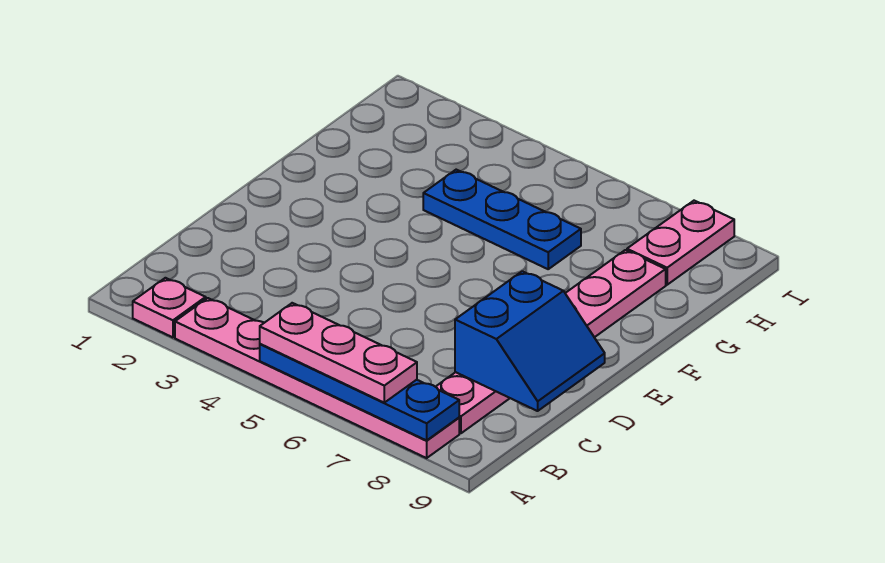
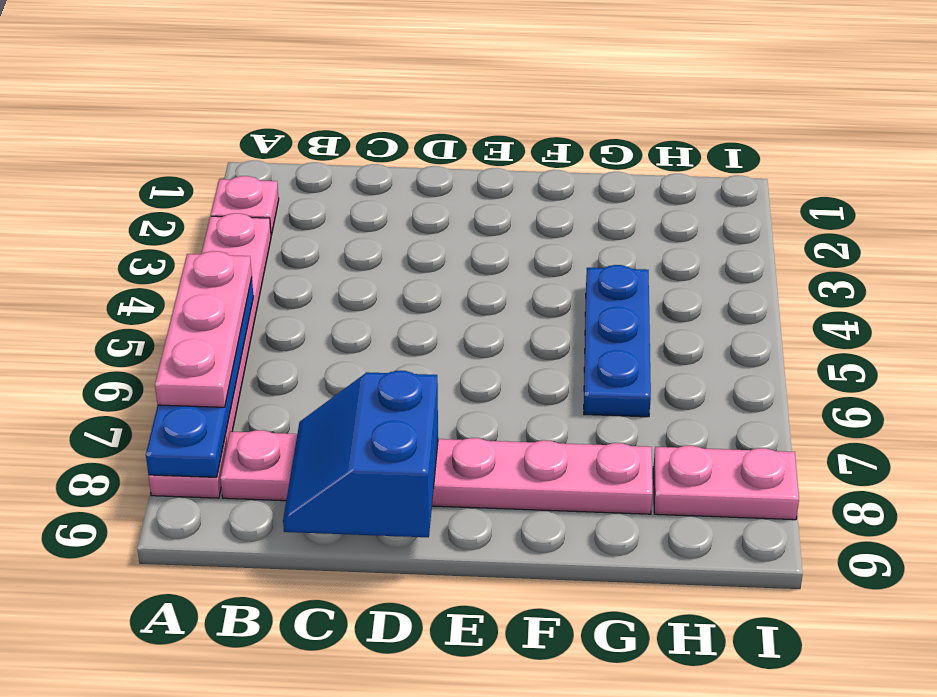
blue slope C8:D9 level 2 top 8 -> blue slope C8:D9 level 2 top D

